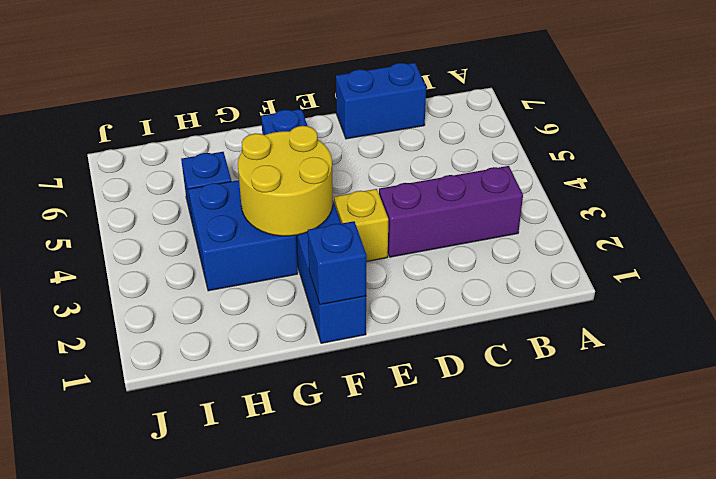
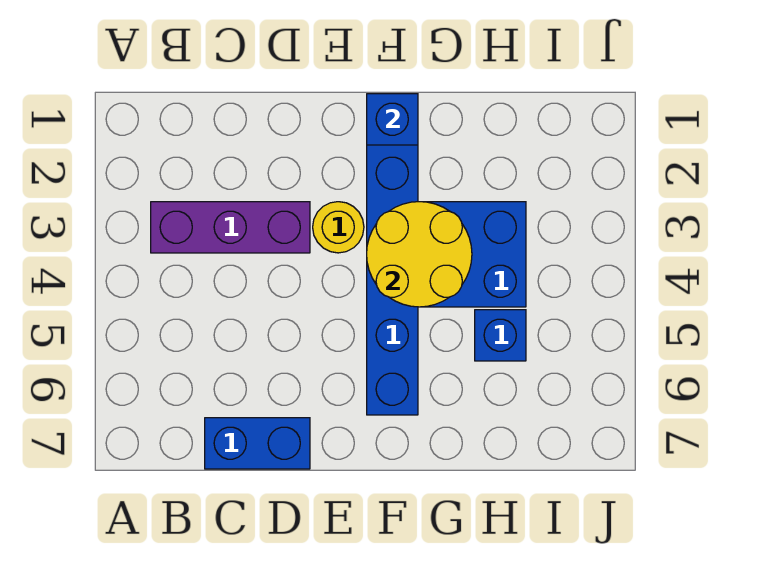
yellow brick E3 level 1 -> yellow round brick E3 level 1

